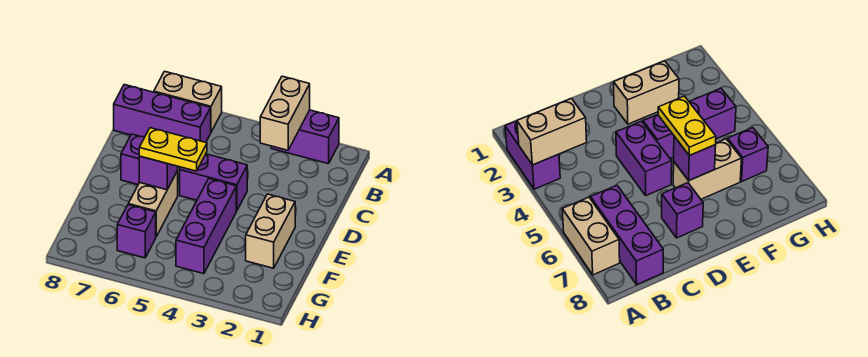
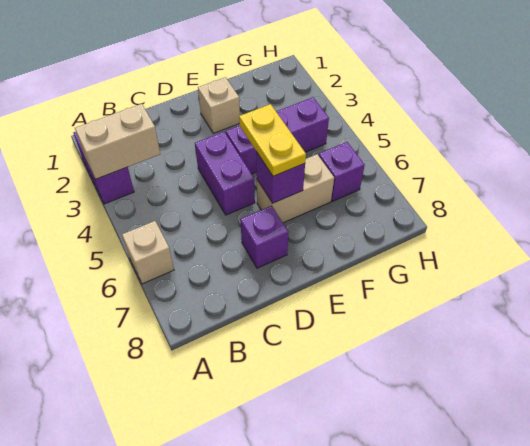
tan brick A6:A7 level 1 -> tan brick A6 level 1
purple brick B6:B8 level 1 -> none
tan brick E2:F2 level 1 -> tan brick E2 level 1

